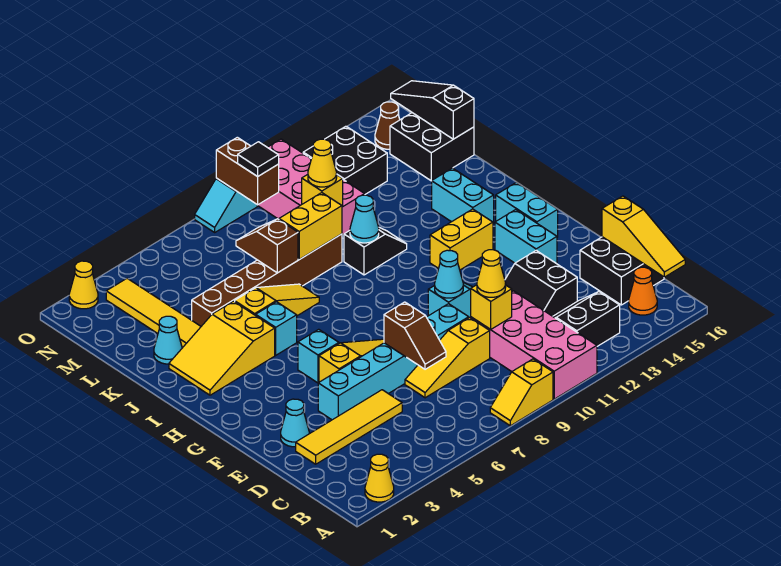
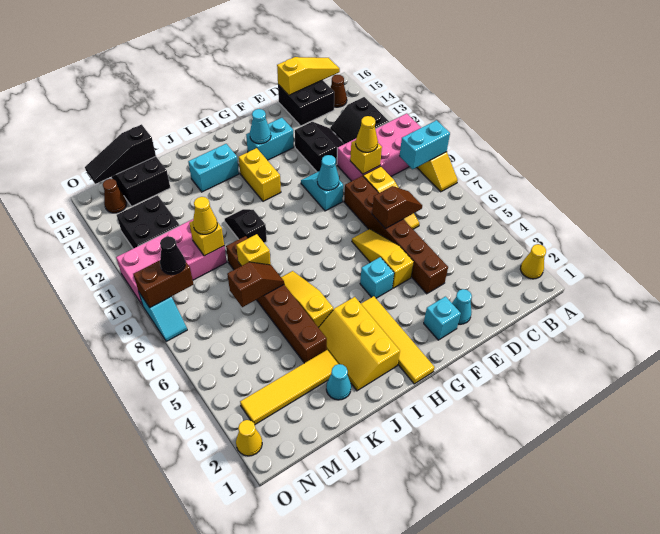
orange cone B15 level 1 -> brown cone B15 level 1
yellow tile D2:D5 level 1 -> yellow tile H1:H4 level 1
black slope D12:E13 level 1 top 13 -> black slope D12:E13 level 1 top E
cyan brick E4:E9 level 1 -> brown brick E4:E9 level 1
cyan brick G15:H15 level 1 -> cyan brick A9:B9 level 2
yellow slope I2:J4 level 1 top 4 -> yellow slope I2:J4 level 1 top I
cyan brick I5 level 1 -> cyan brick F2 level 1
cyan cone J10 level 2 -> cyan cone G14 level 2
brown slope K7:L7 level 2 top K -> brown slope K7:L7 level 2 top L
yellow brick K8:K9 level 2 -> yellow brick K8 level 2
black tile N9 level 3 -> black cone N9 level 3

